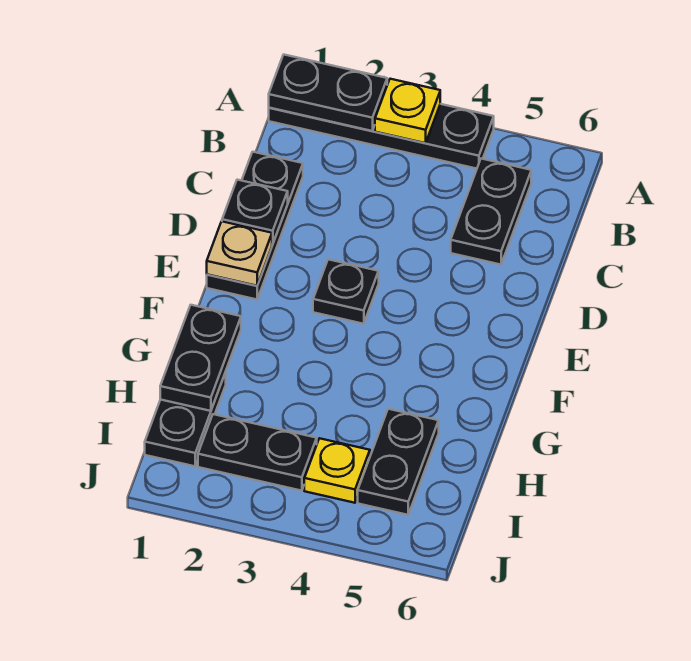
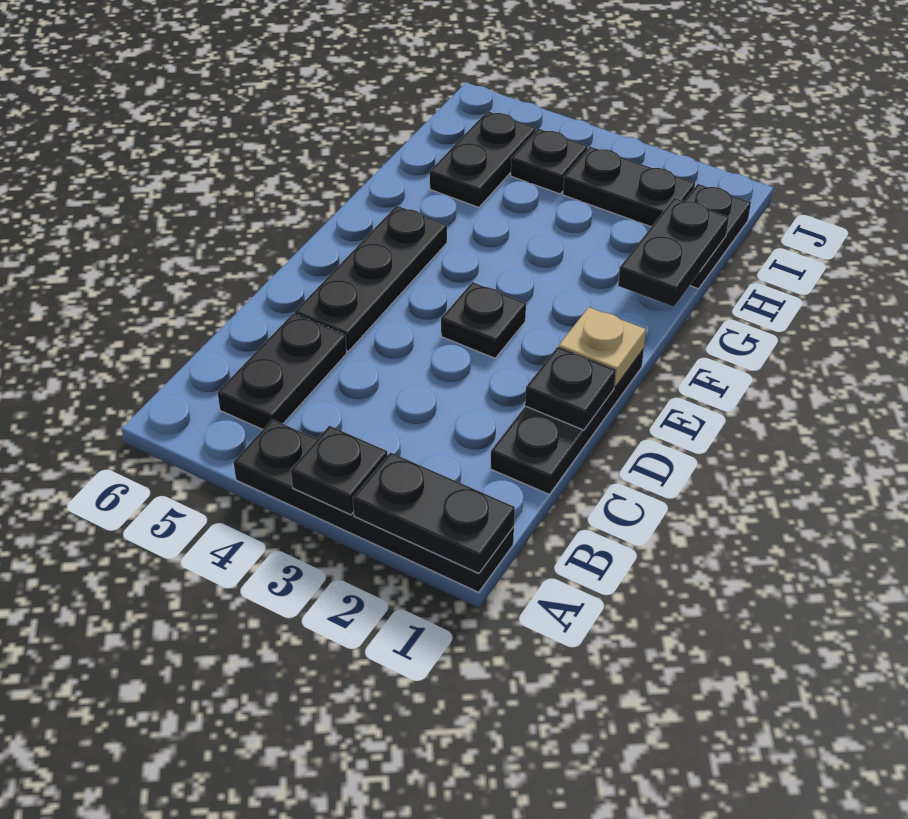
yellow plate A3 level 2 -> black plate A3 level 2
none -> black plate D5:F5 level 1
yellow plate I4 level 1 -> black plate I4 level 1

